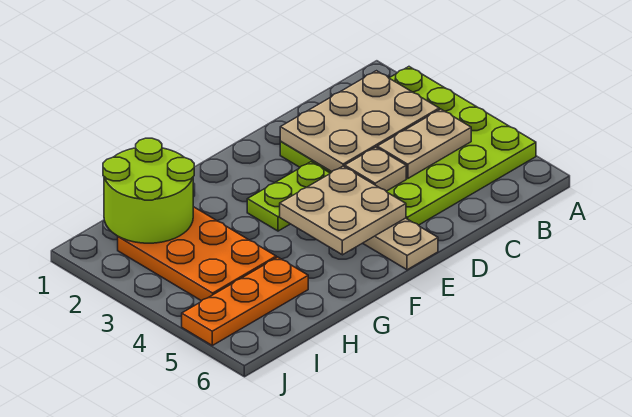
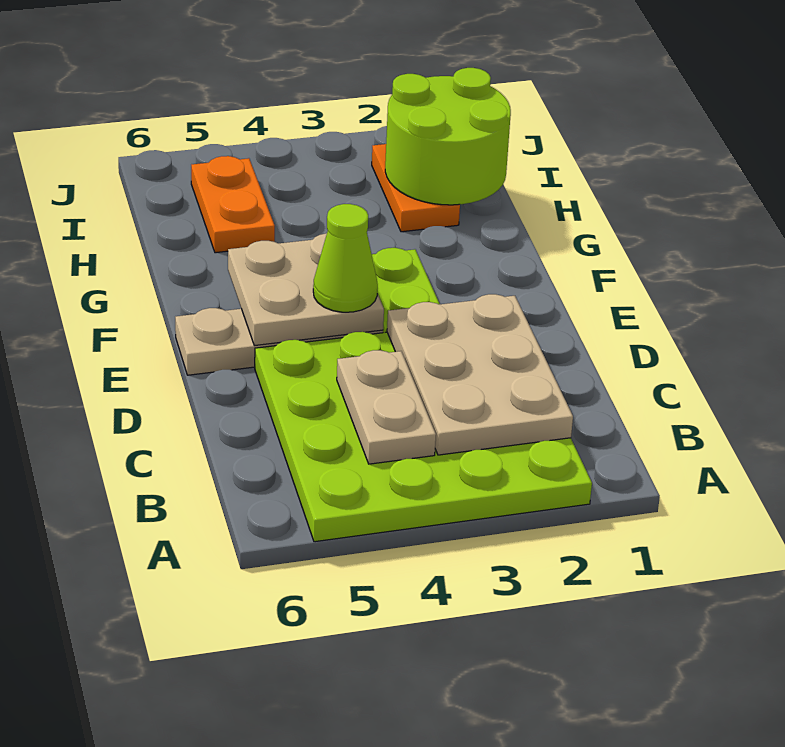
tan plate D4 level 2 -> none
none -> lime cone E4 level 3
orange plate H2:I4 level 1 -> orange plate H2:I2 level 1
orange plate H5:J5 level 1 -> orange plate H5:I5 level 1

